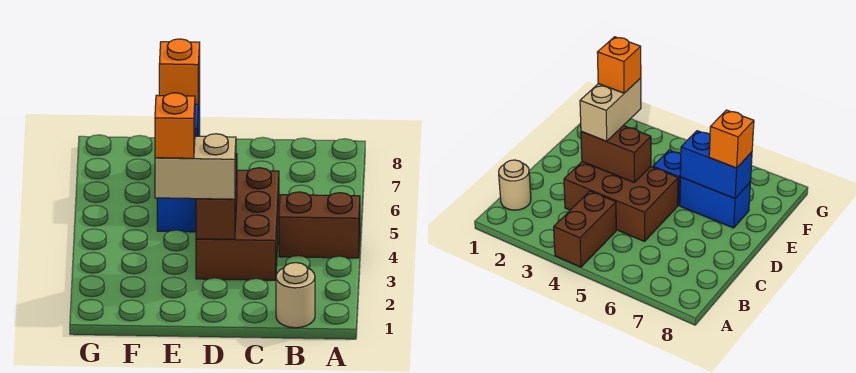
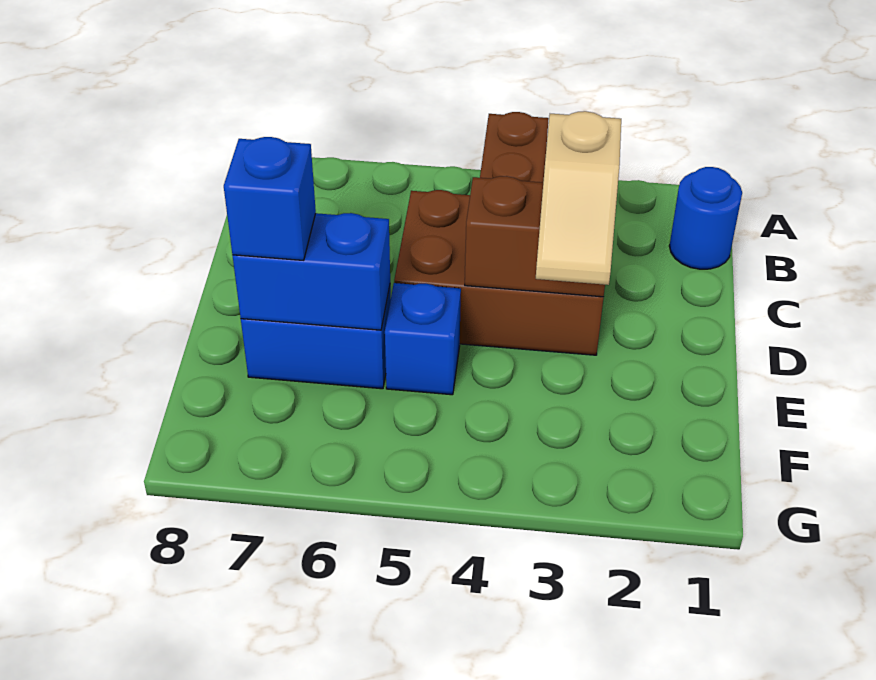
tan round brick B1 level 1 -> blue round brick B1 level 1
tan brick D3:E3 level 3 -> tan slope D3:E3 level 3 top D
orange brick E3 level 4 -> none
orange brick E7 level 3 -> blue brick E7 level 3

